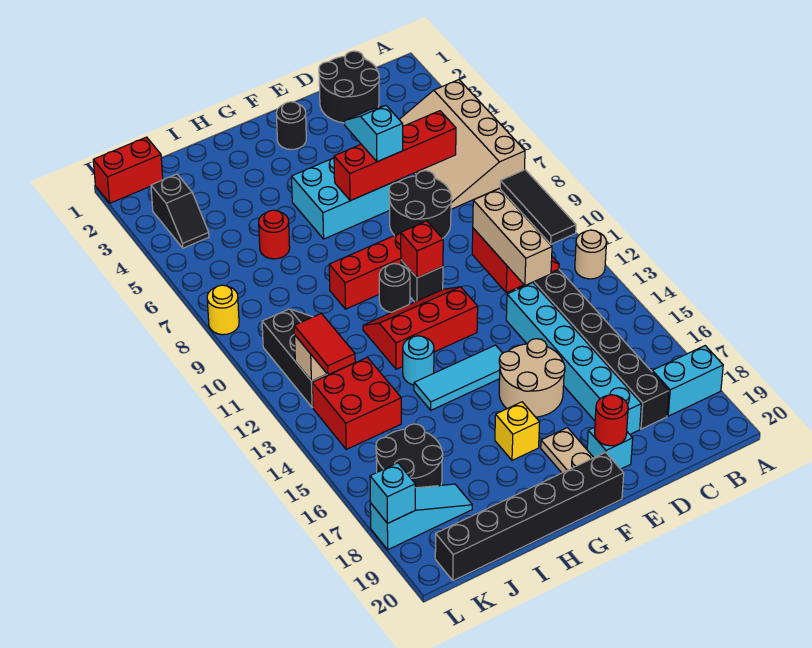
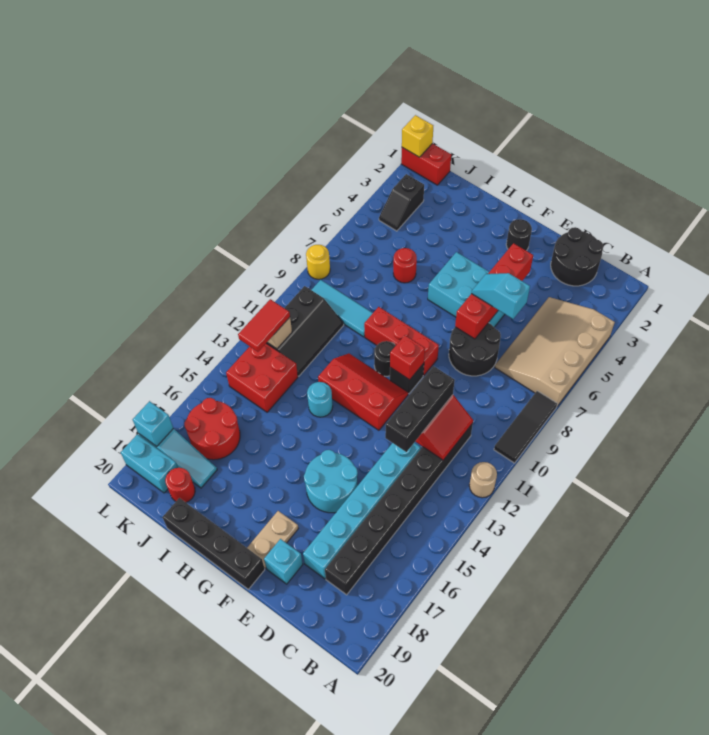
cyan brick A18:B18 level 1 -> cyan brick K19:L19 level 1
red brick C6:F6 level 2 -> red brick E4:E7 level 2
tan brick D11:D13 level 3 -> black brick D11:D13 level 3
cyan slope E5:E6 level 3 top 6 -> cyan slope D6:E6 level 3 top D
tan round brick E15:F16 level 1 -> cyan round brick E15:F16 level 1
red round brick E19 level 2 -> red round brick J19 level 1
cyan tile F14:H14 level 1 -> cyan tile I9:K9 level 1
black brick F20:K20 level 1 -> black brick F20:I20 level 1
yellow brick G17 level 1 -> yellow brick L1 level 2
black round brick J16:K17 level 1 -> red round brick J16:K17 level 1

